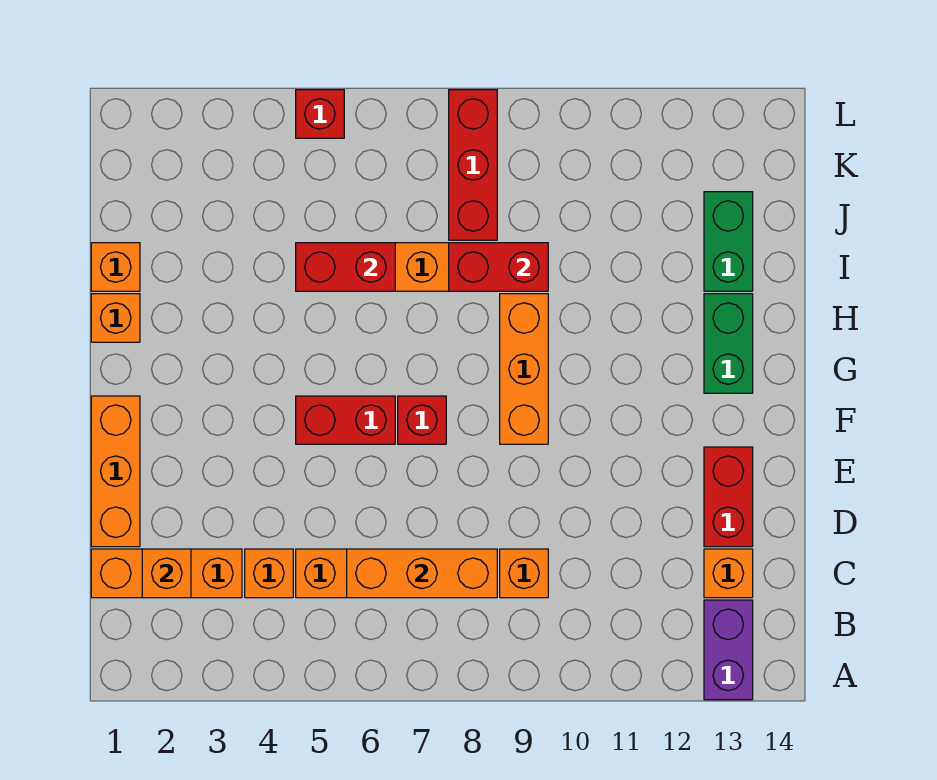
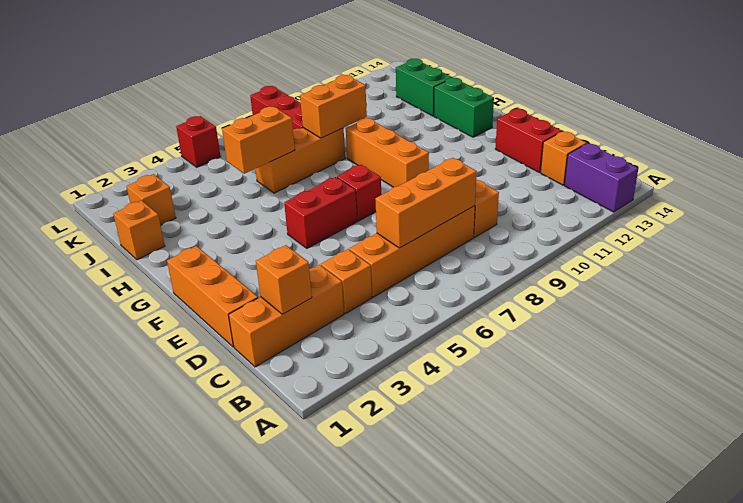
orange brick H1 level 1 -> orange brick J2 level 1
red brick I5:I6 level 2 -> orange brick I5:I6 level 2
red brick I8:I9 level 2 -> orange brick I8:I9 level 2

